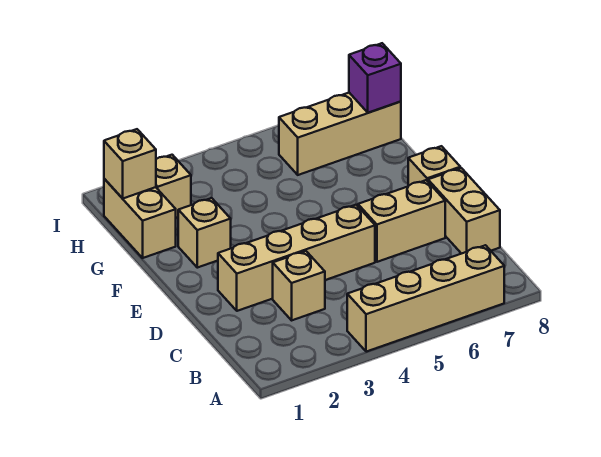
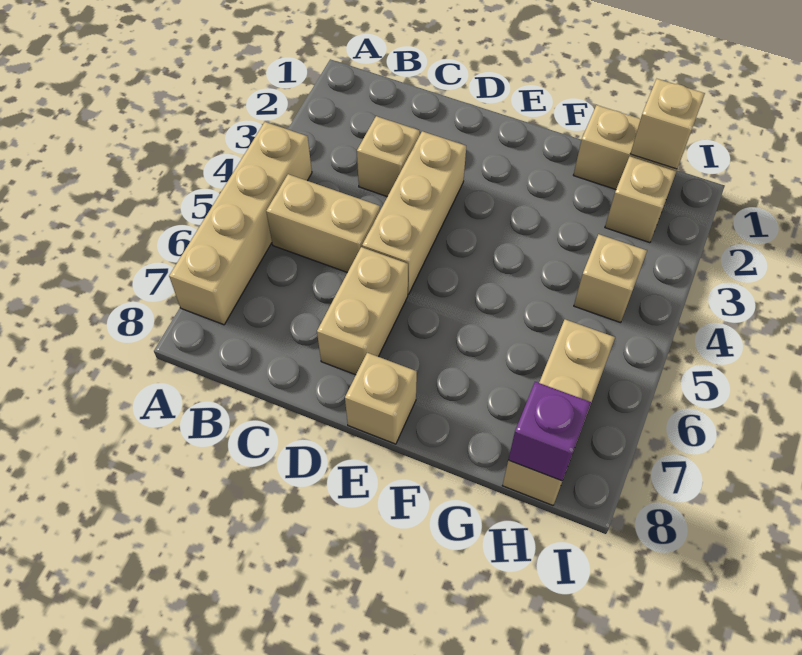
tan brick C8:D8 level 1 -> tan brick B5:C5 level 1
tan brick D2:D5 level 1 -> tan brick D3:D5 level 1
tan brick F2 level 1 -> tan brick H4 level 1

